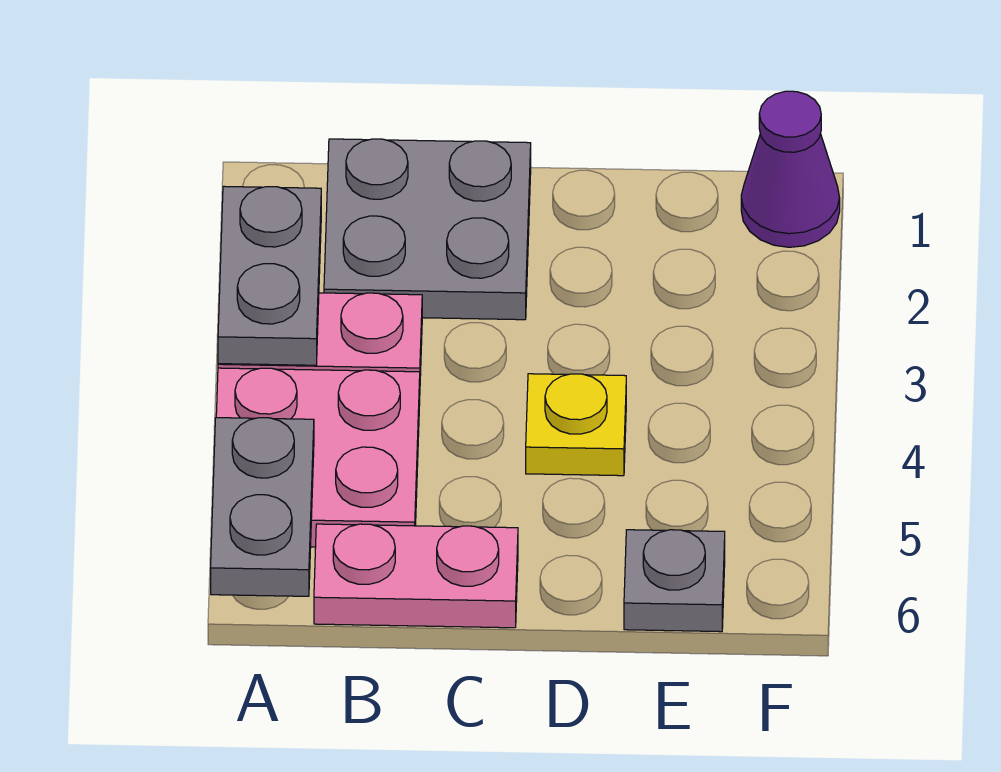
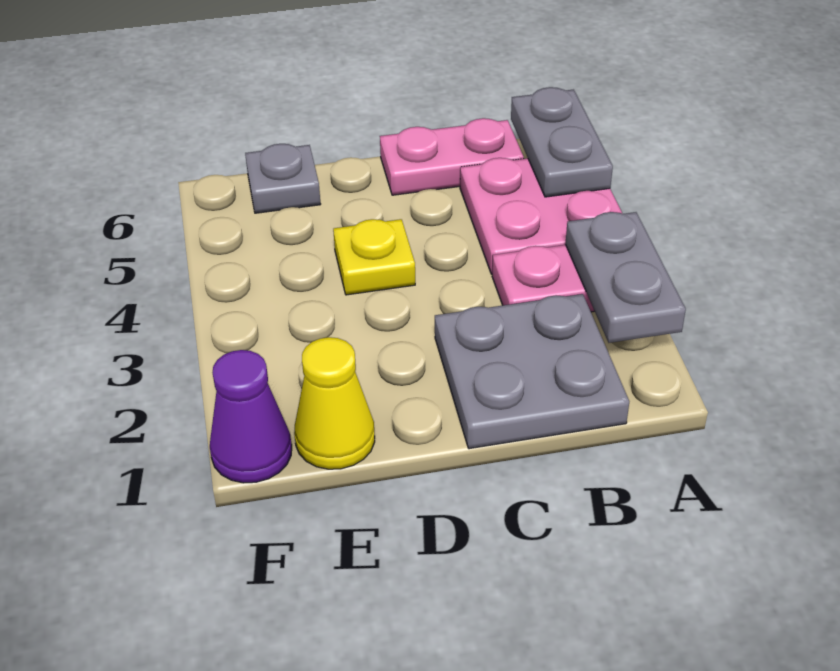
none -> yellow cone E1 level 1

